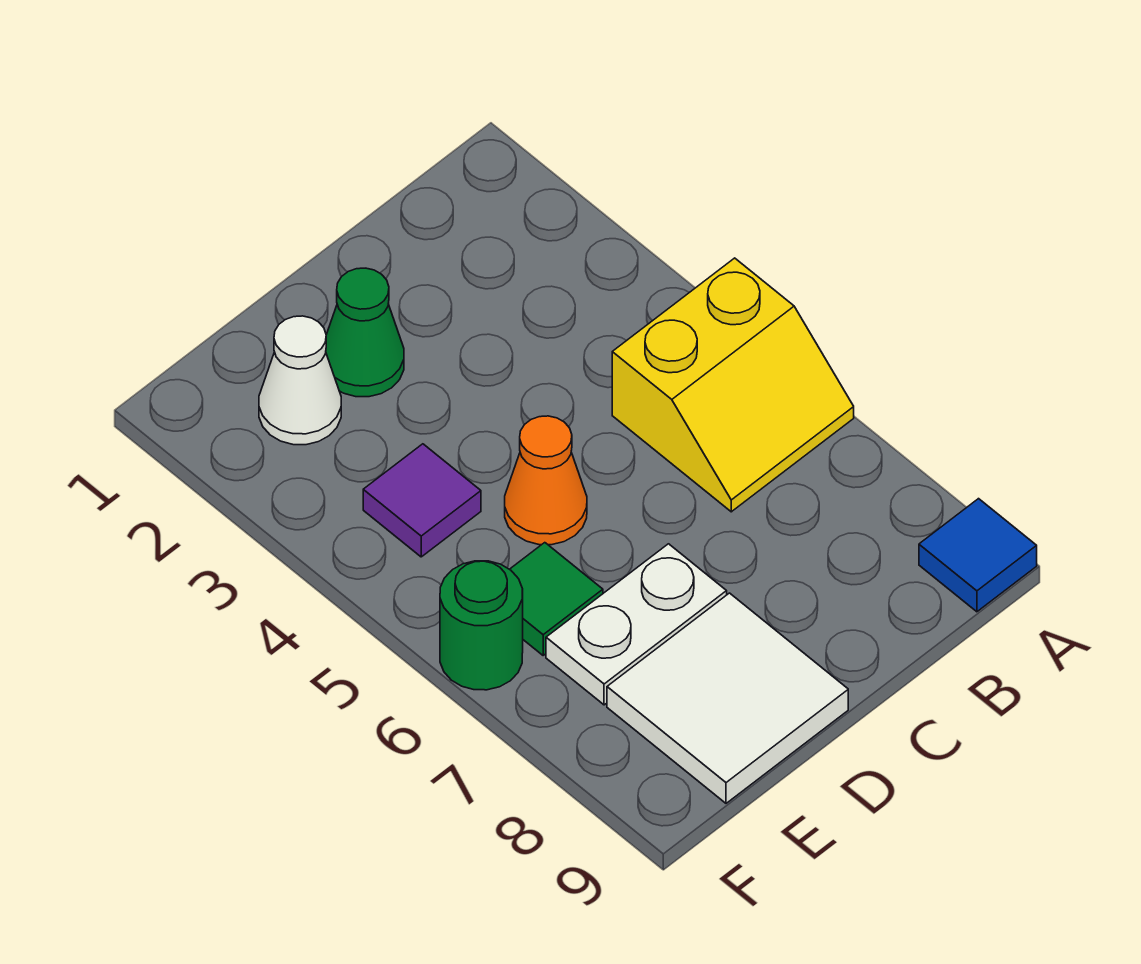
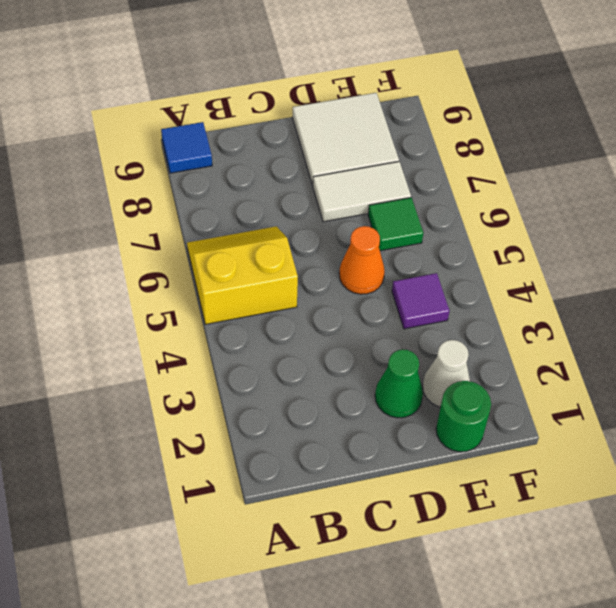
white plate D7:E7 level 1 -> white tile D7:E7 level 1
green round brick F6 level 1 -> green round brick E1 level 1

